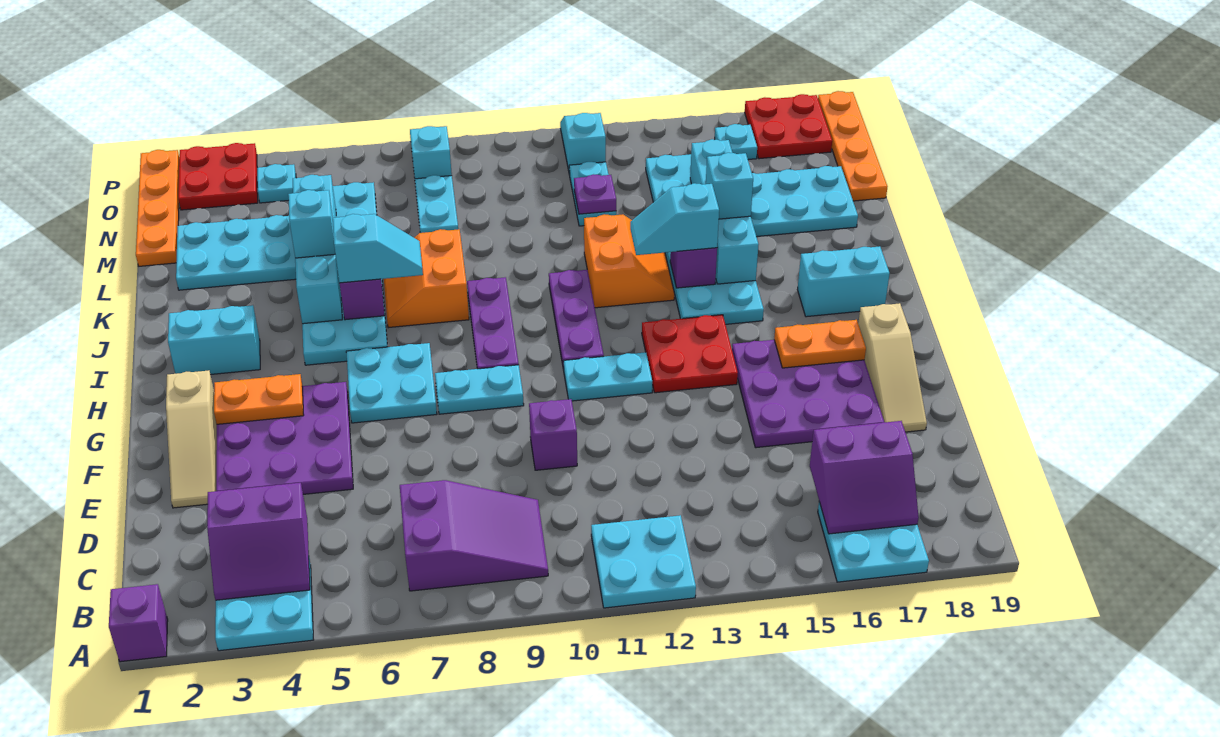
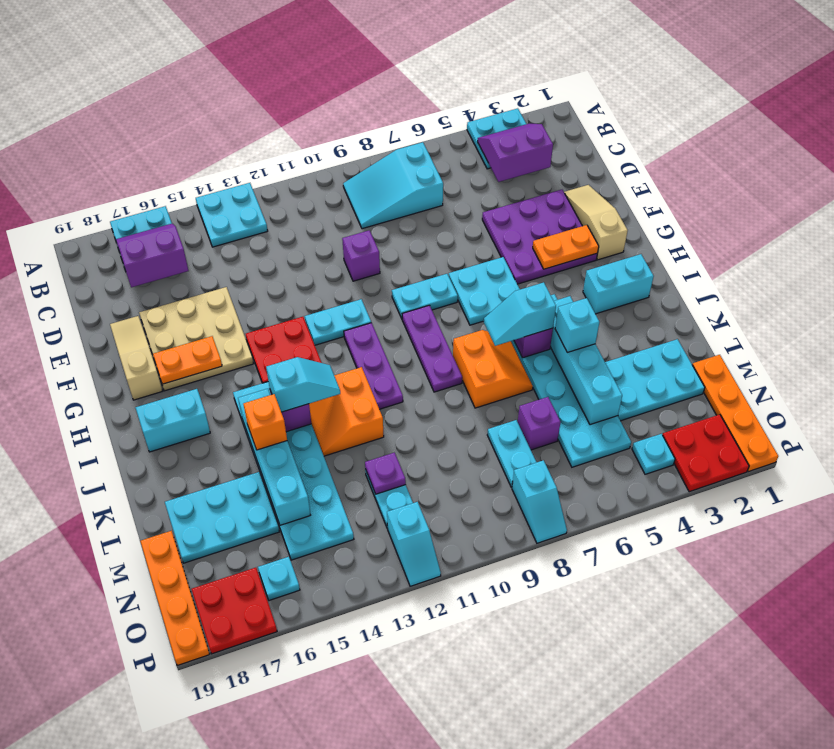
purple brick A1 level 1 -> purple brick M7 level 1
cyan plate A11:B12 level 1 -> cyan plate A13:B14 level 1
purple slope B7:C9 level 1 top 7 -> cyan slope B7:C9 level 1 top 7
purple plate E15:G17 level 1 -> tan plate E15:G17 level 1
cyan brick K15 level 3 -> orange brick K15 level 3

